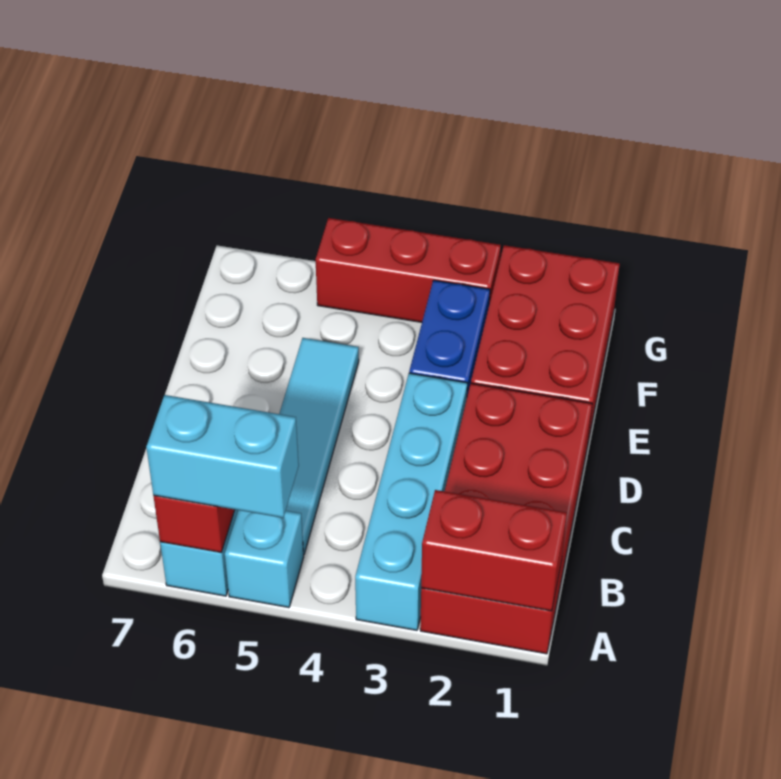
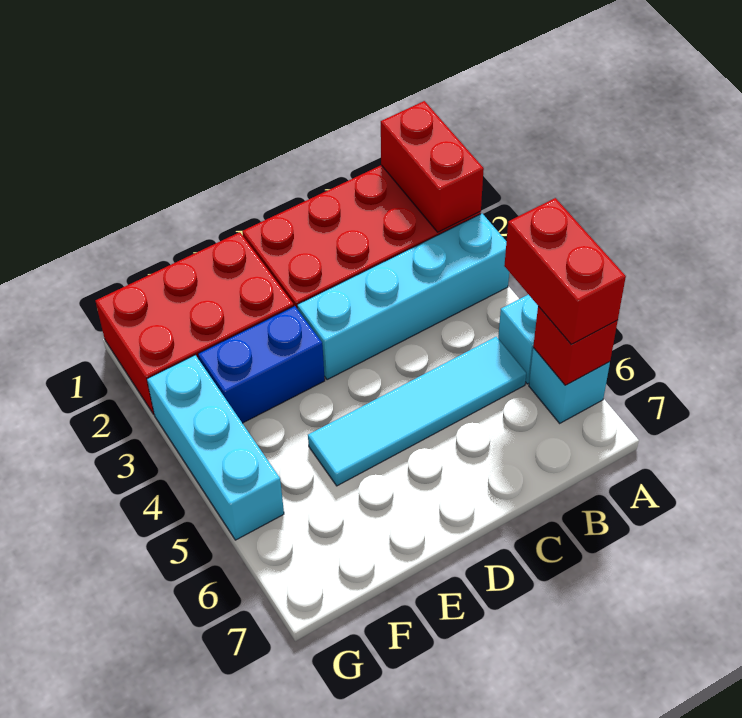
cyan brick A5:A6 level 3 -> red brick A5:A6 level 3
red brick G3:G5 level 1 -> cyan brick G3:G5 level 1

